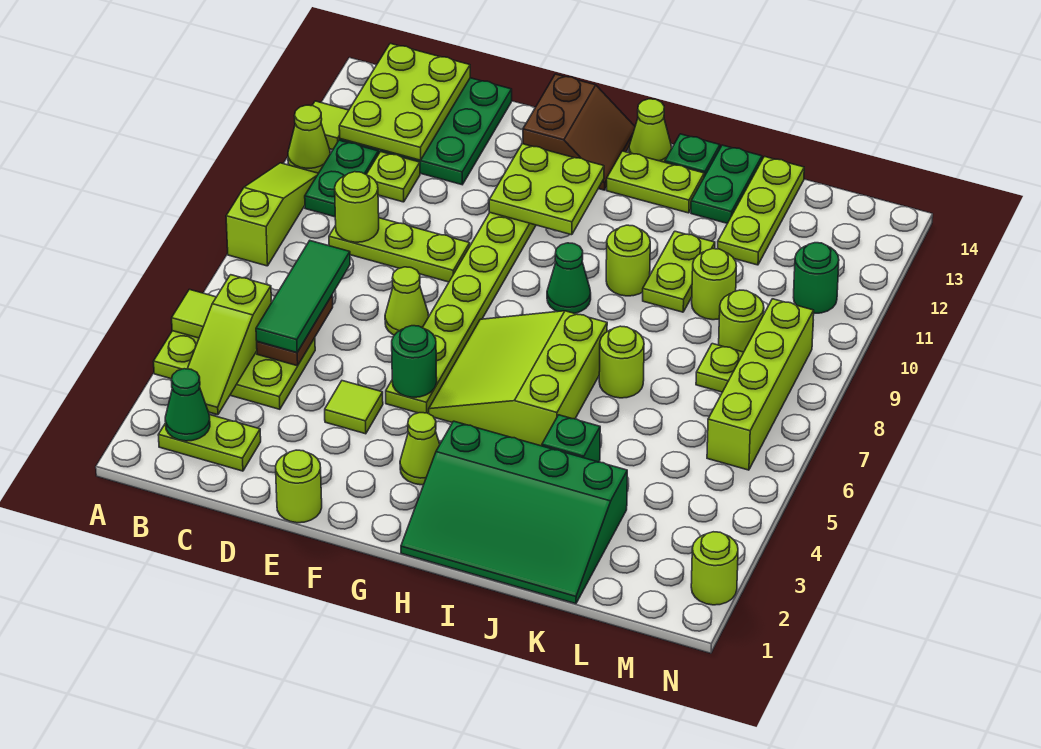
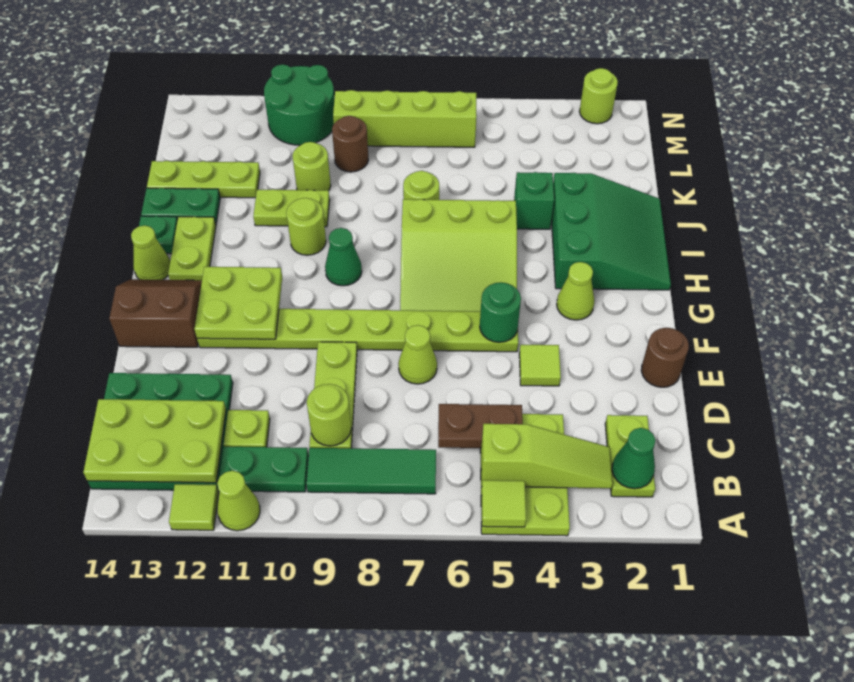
lime slope A8:A10 level 1 top 8 -> none
green tile C5:C7 level 3 -> green tile B7:B9 level 1
lime round brick E1 level 1 -> brown round brick E1 level 1
green slope H1:K3 level 1 top 3 -> green slope H1:J3 level 1 top 3
lime plate L8 level 1 -> none
lime round brick L9 level 1 -> brown round brick L9 level 1
green round brick M11 level 1 -> green round brick M10:N11 level 1

